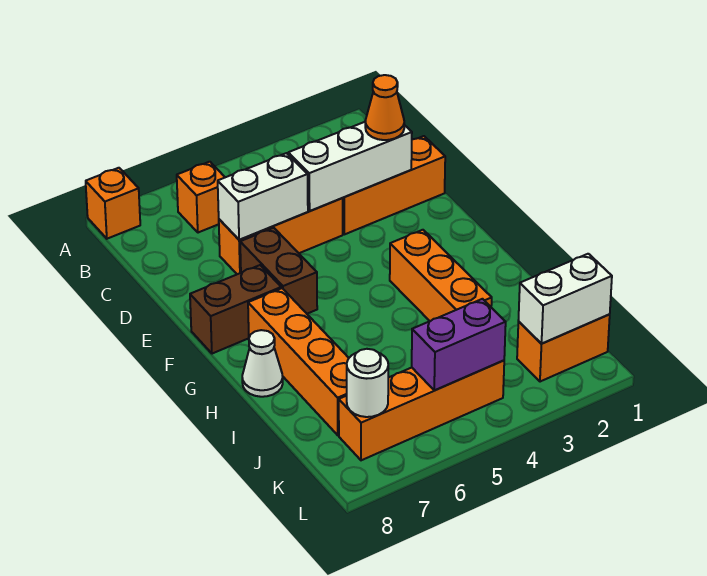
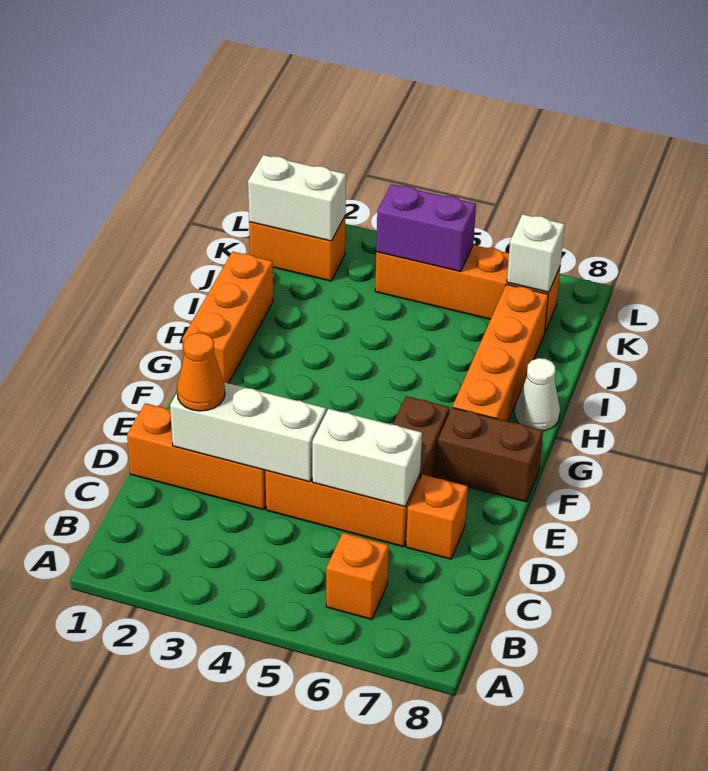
orange brick A8 level 1 -> orange brick D7 level 1
orange brick G3:I3 level 1 -> orange brick G1:I1 level 1
white round brick K7 level 2 -> white brick K7 level 2

